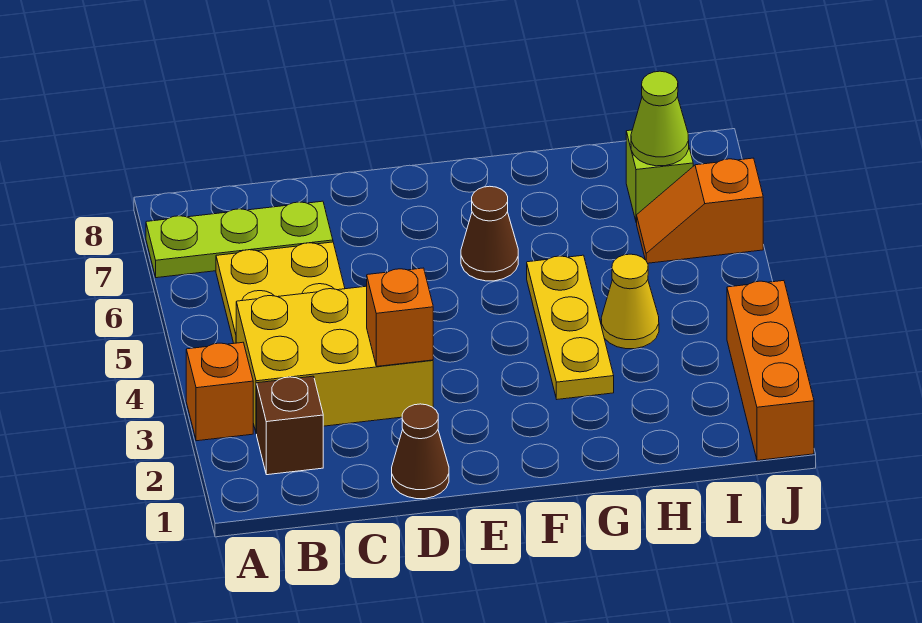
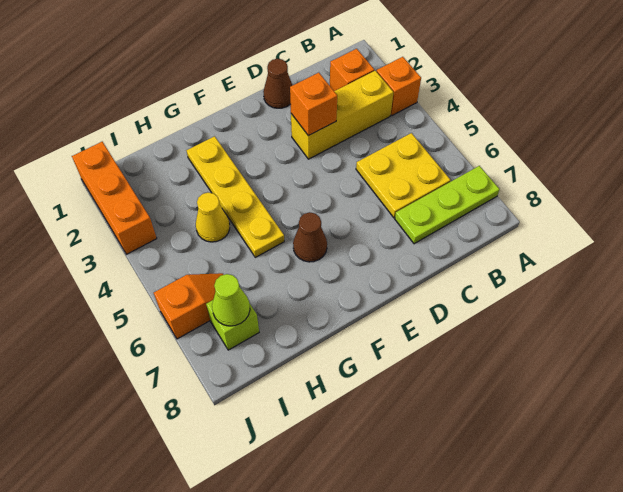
brown brick B2 level 1 -> orange brick B2 level 1
yellow brick B3:D4 level 1 -> yellow brick B3:D3 level 1
yellow plate G3:G5 level 1 -> yellow plate G2:G5 level 1

